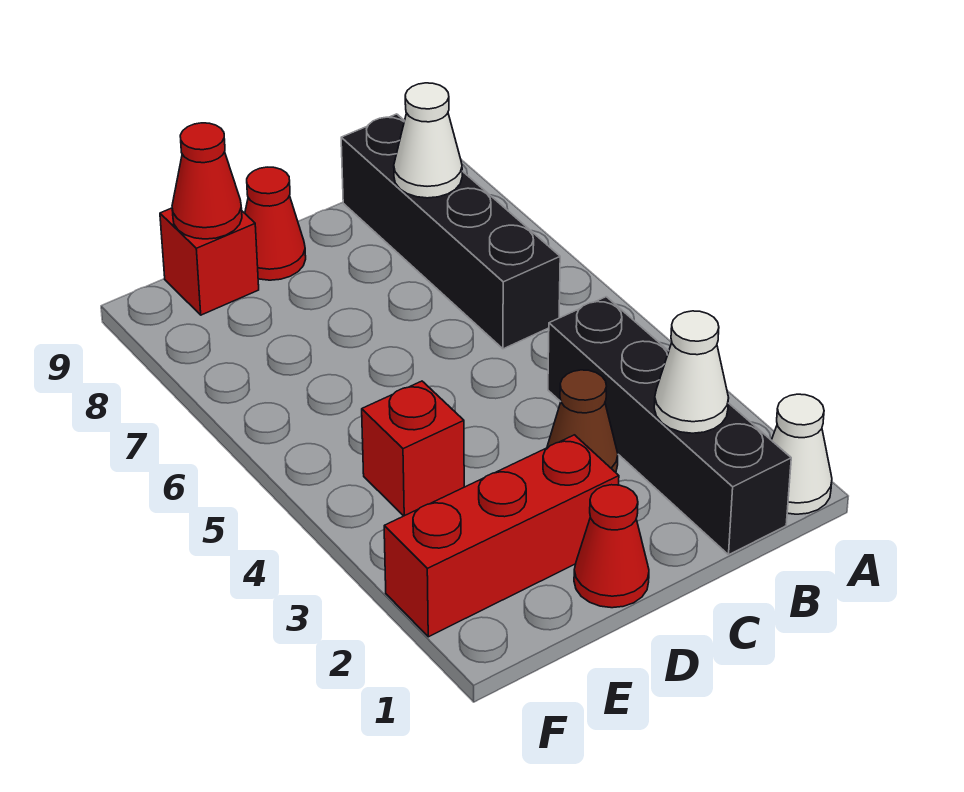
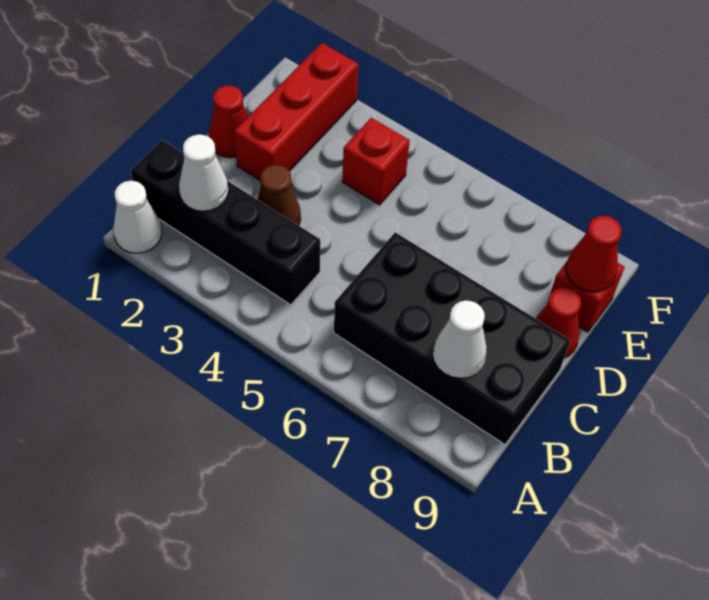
black brick B6:B9 level 1 -> black brick B6:C9 level 1

